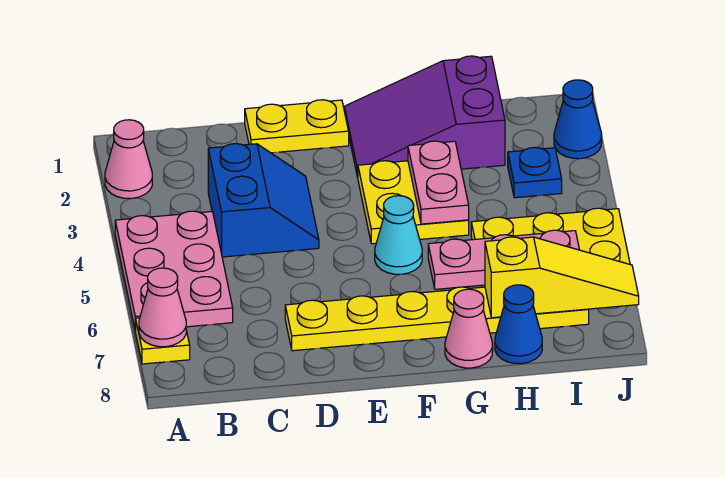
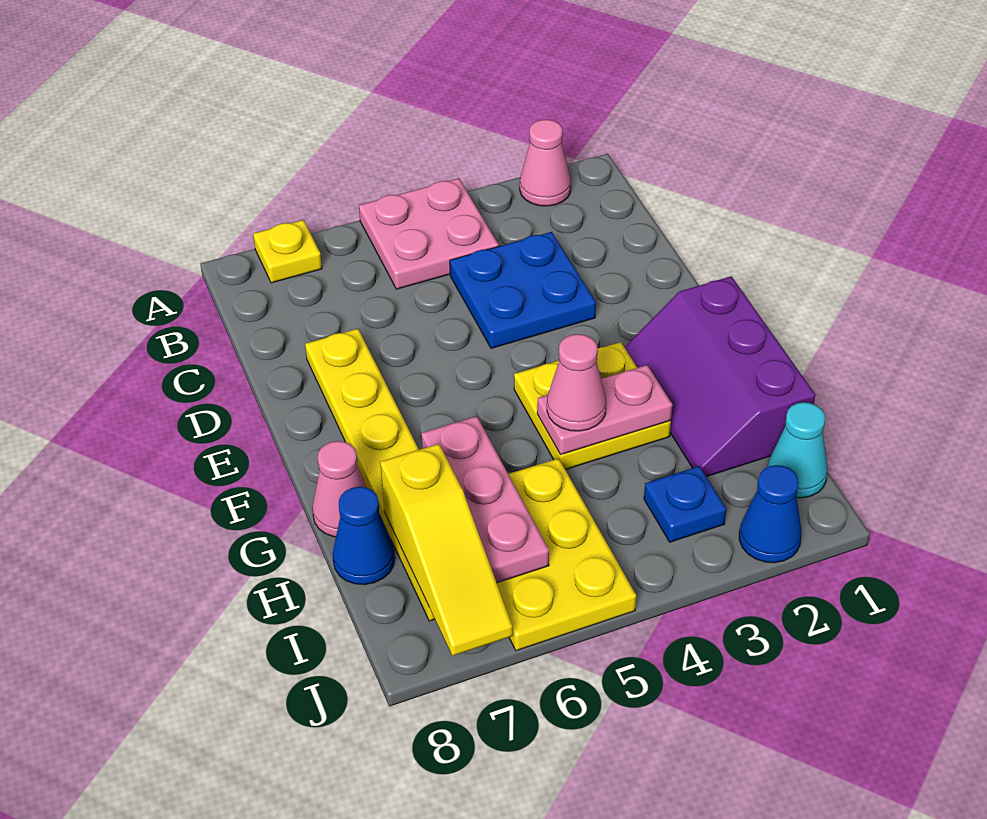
pink plate A4:B6 level 1 -> pink plate A4:B5 level 1
pink cone A7 level 2 -> pink cone G4 level 3
blue slope C3:D4 level 1 top C -> blue plate C3:D4 level 1
yellow plate D1:E1 level 1 -> none
purple slope F1:H2 level 1 top H -> purple slope F1:H2 level 1 top 1
cyan cone F5 level 1 -> cyan cone I1 level 1

